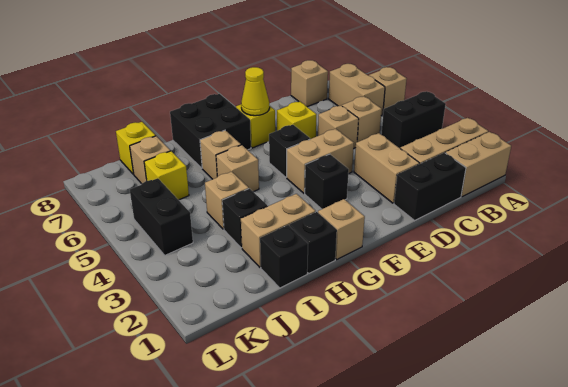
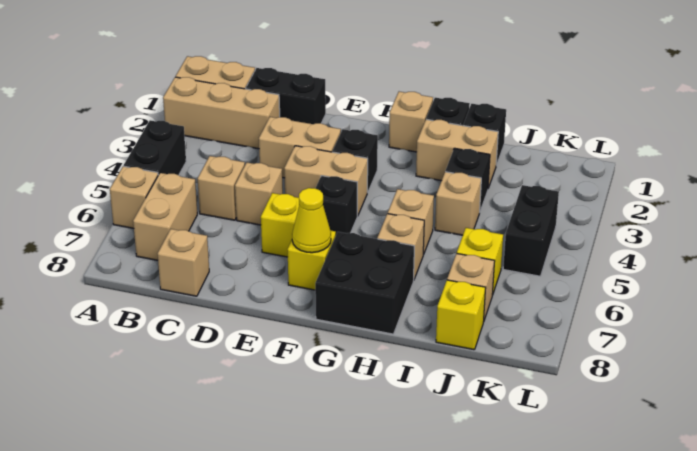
black brick A4:B4 level 1 -> black brick A4:A5 level 1
tan brick D2:D3 level 1 -> tan brick D3:E3 level 1

